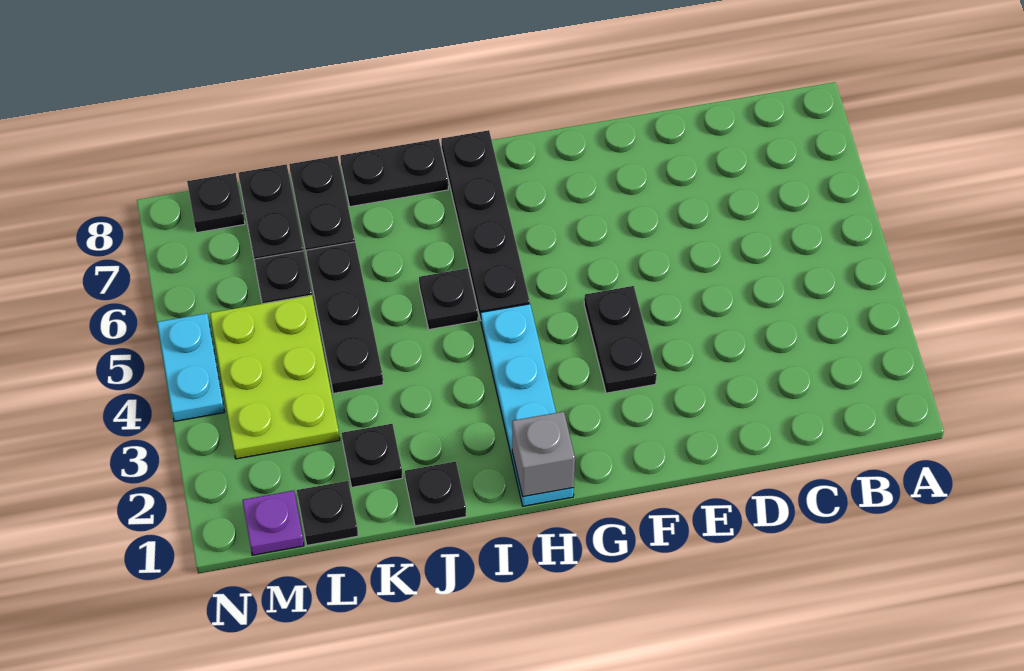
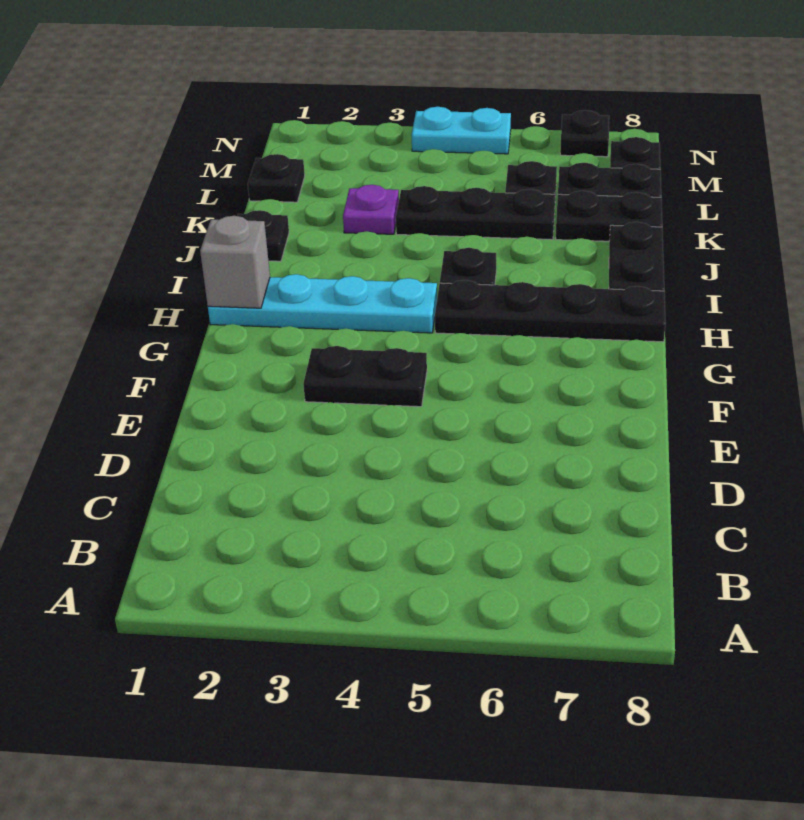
black plate K2 level 1 -> black plate N7 level 1
lime plate L3:M5 level 1 -> none
purple plate M1 level 1 -> purple plate K3 level 1

